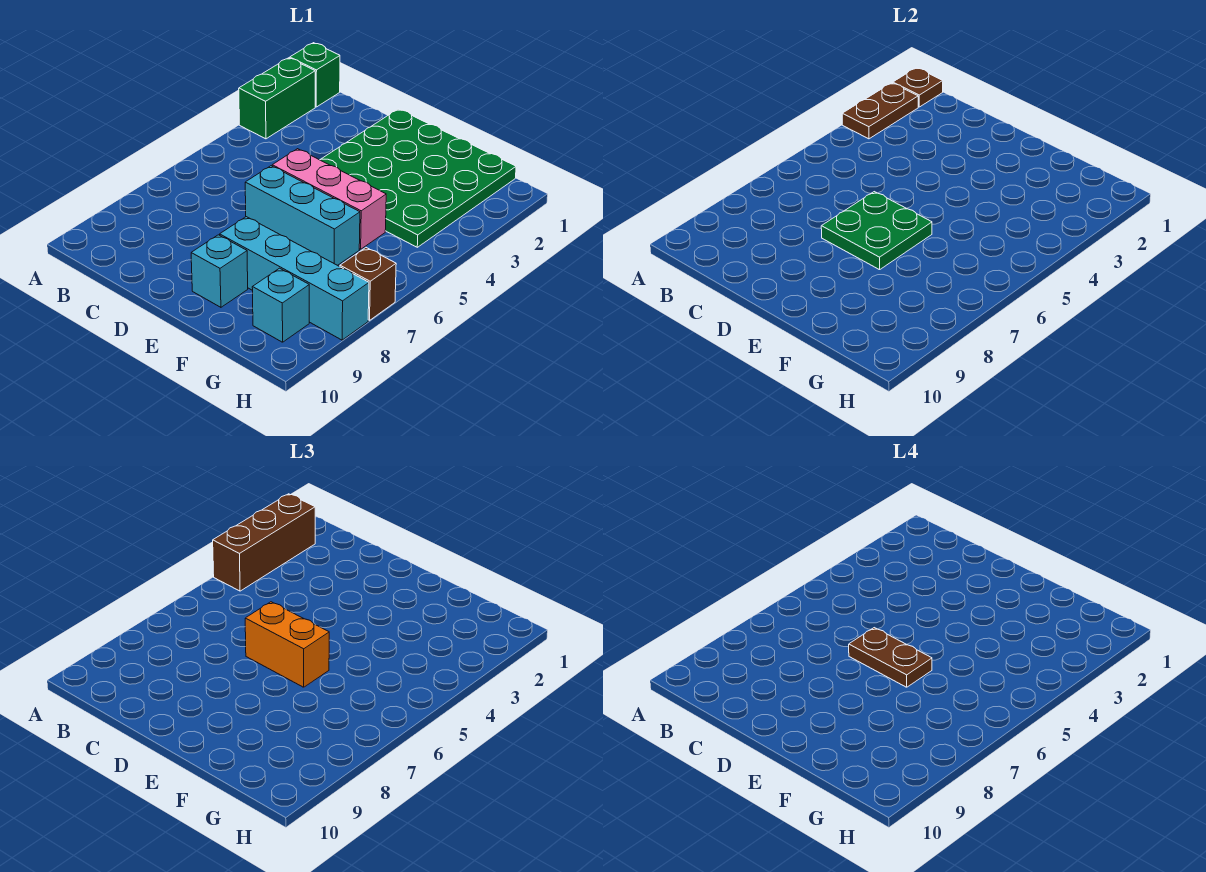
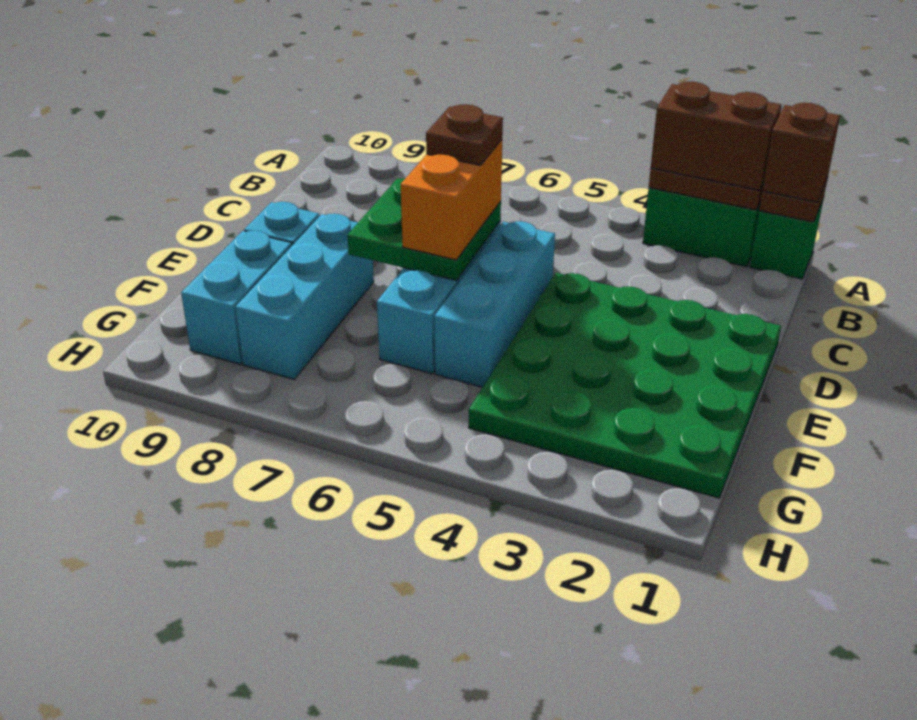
brown brick A2:A4 level 3 -> brown brick A2:A3 level 3
pink brick D5:F5 level 1 -> cyan brick D5:F5 level 1
brown plate D6:E6 level 4 -> brown plate D6 level 4
cyan brick E8:H8 level 1 -> cyan brick E8:G8 level 1
cyan brick G9 level 1 -> cyan brick F9:G9 level 1
brown brick H7 level 1 -> brown brick A1 level 3

